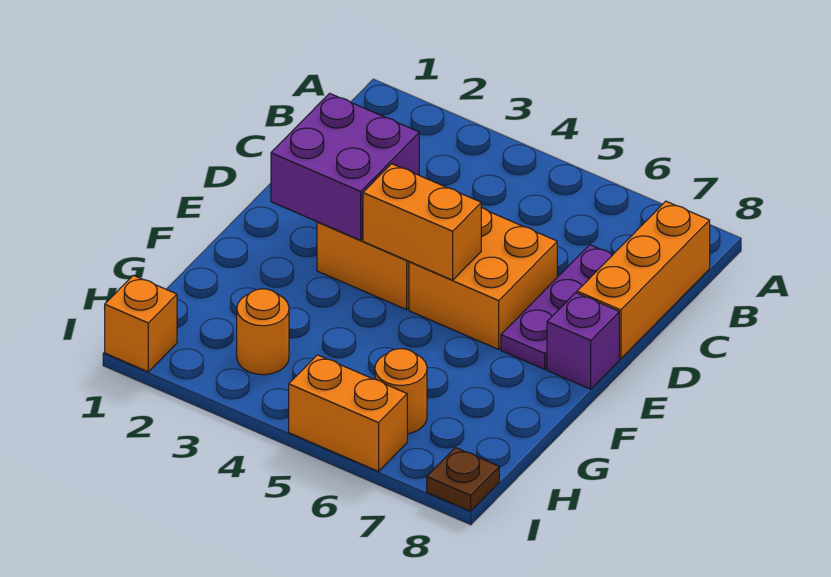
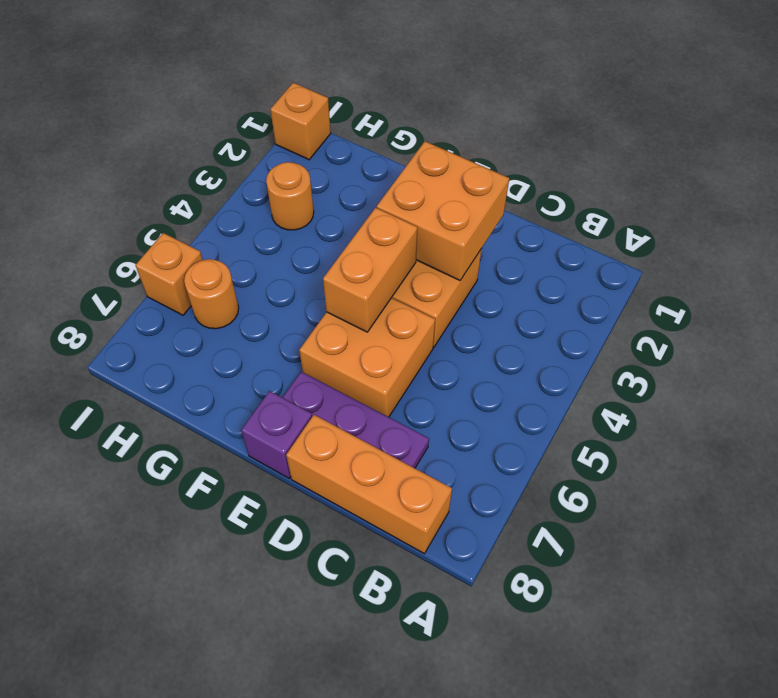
purple brick D2:E3 level 2 -> orange brick D2:E3 level 2
orange brick I5:I6 level 1 -> orange brick I6 level 1
brown plate I8 level 1 -> none

